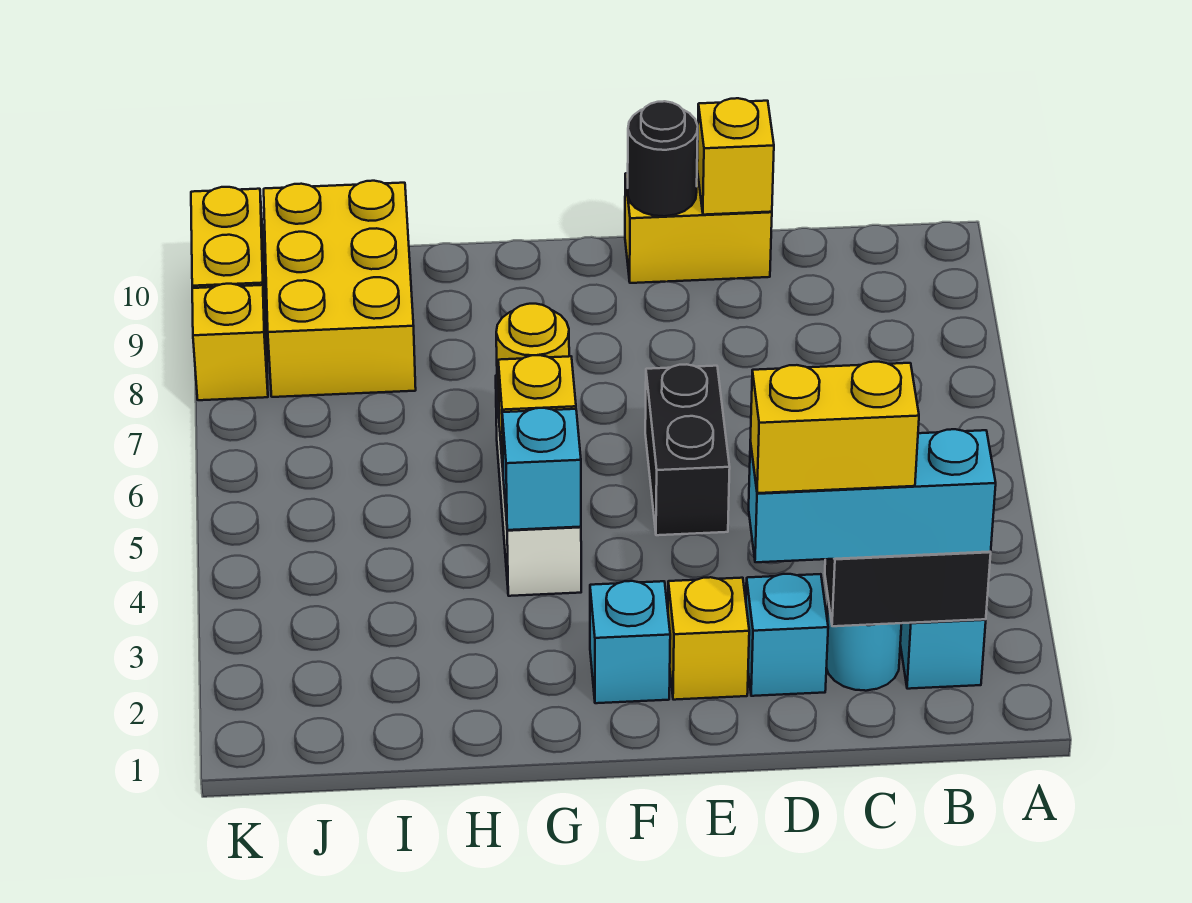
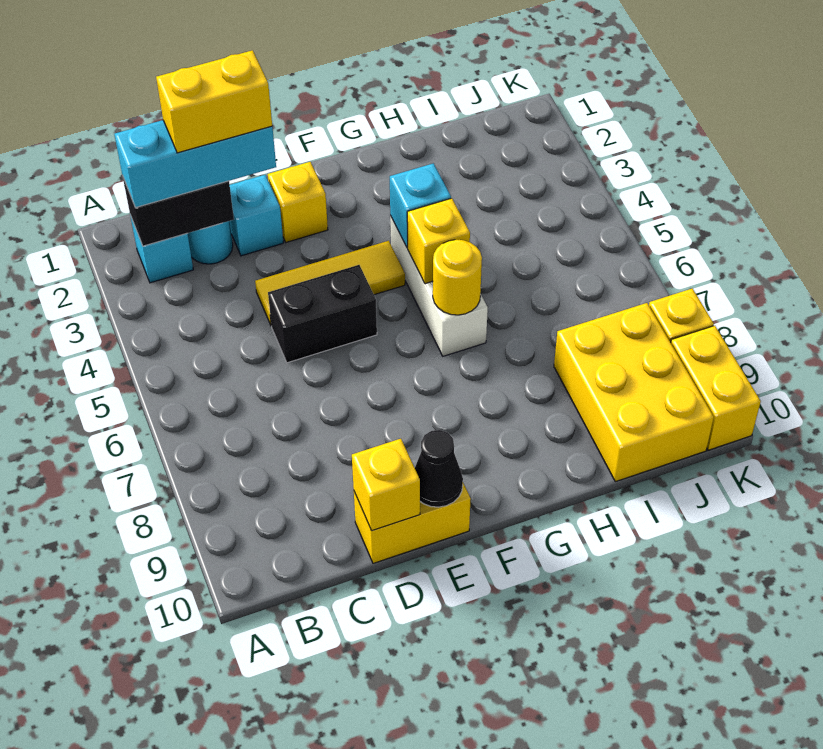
none -> yellow tile D4:F4 level 1
black brick E5:E6 level 1 -> black brick D5:E5 level 1
black round brick E10 level 2 -> black cone E10 level 2
cyan brick F2 level 1 -> none

